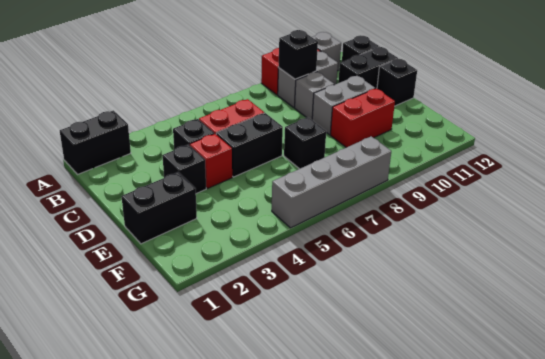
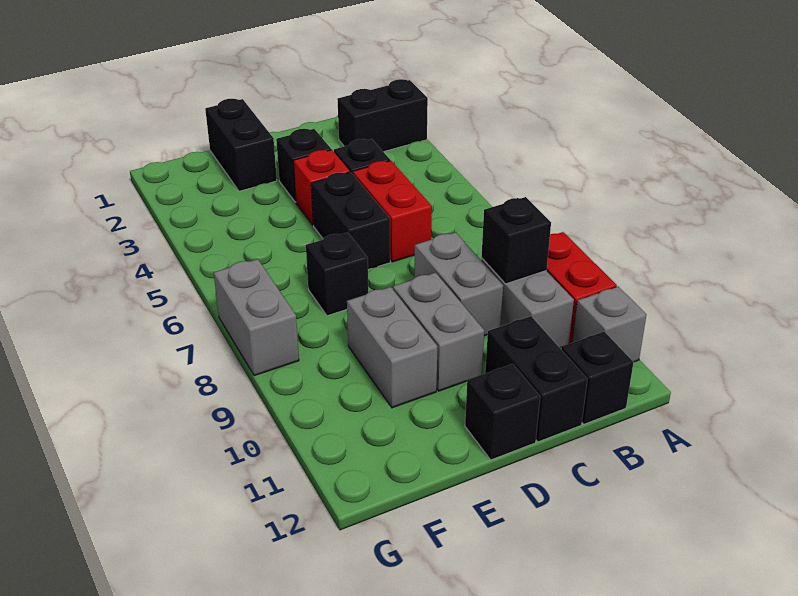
black brick A1:A2 level 1 -> black brick A2:B2 level 1
grey brick C9 level 1 -> grey brick C8:C9 level 1
red brick E9:E10 level 1 -> grey brick E9:E10 level 1
grey brick G5:G8 level 1 -> grey brick G7:G8 level 1

